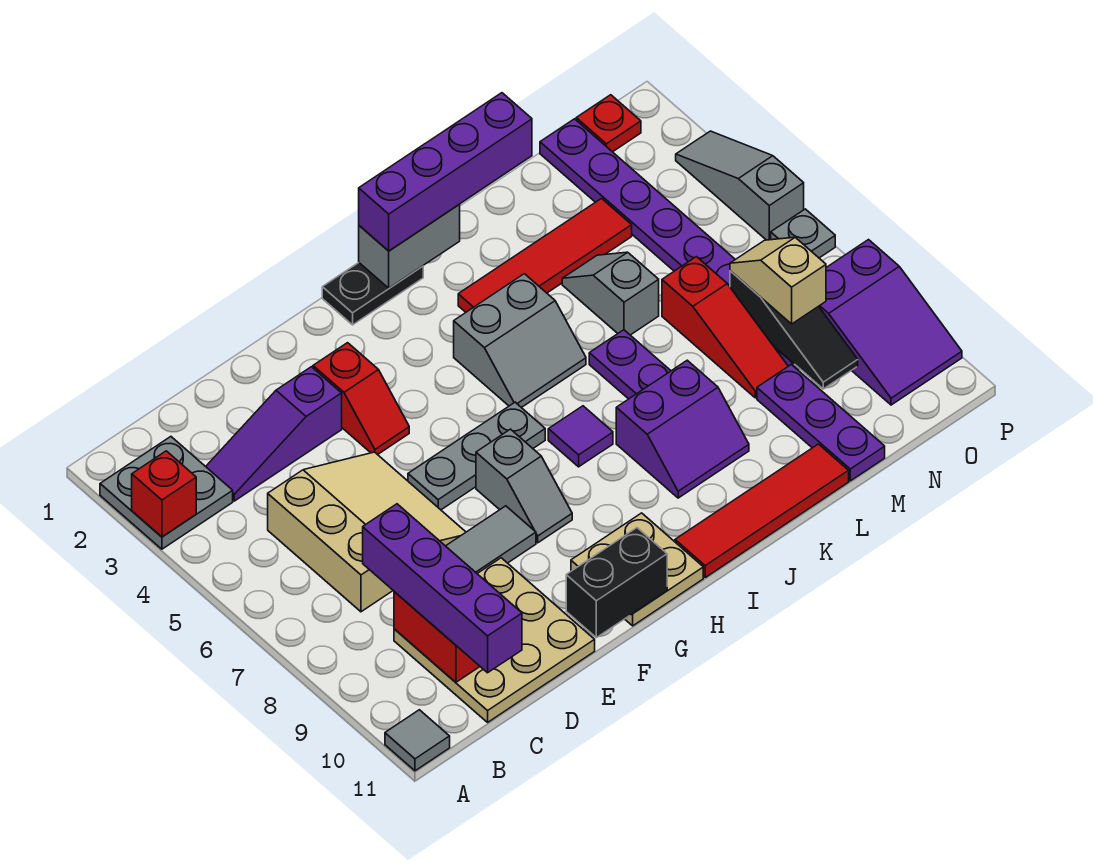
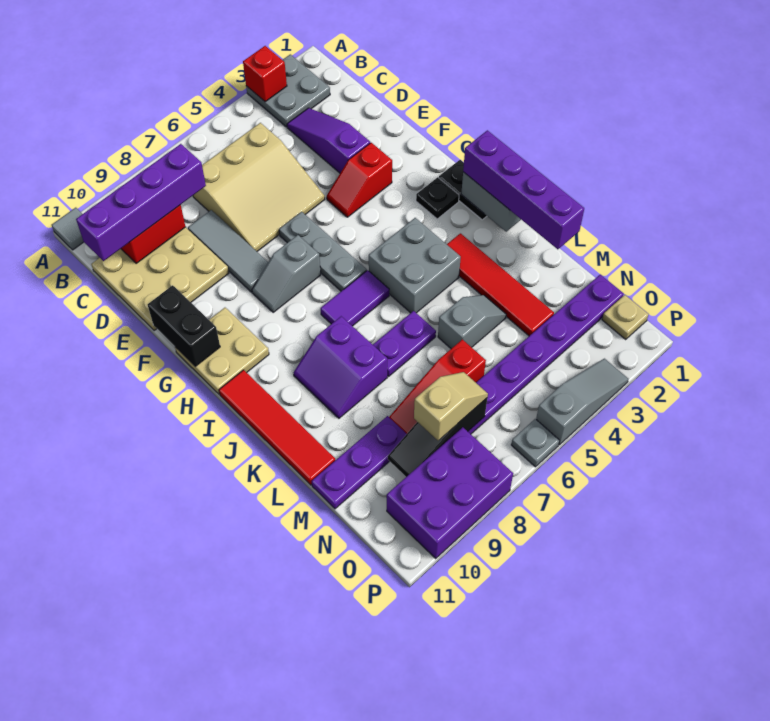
none -> black plate H2 level 1
grey slope I4:J5 level 1 top 4 -> grey brick I4:J5 level 1
purple tile I7 level 1 -> purple tile I6:I7 level 1
red plate O1 level 1 -> tan plate O1 level 1
purple slope O8:P10 level 1 top 8 -> purple brick O8:P10 level 1

